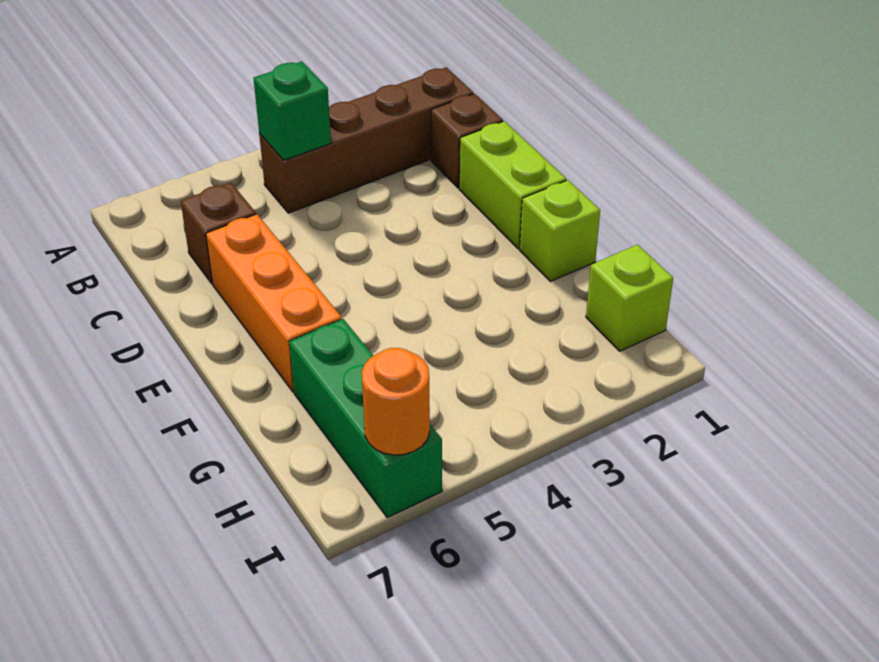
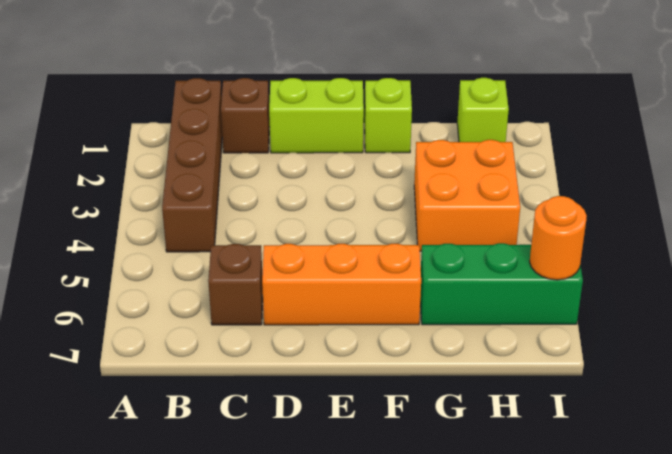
green brick B4 level 2 -> none
none -> orange brick G3:H4 level 1

